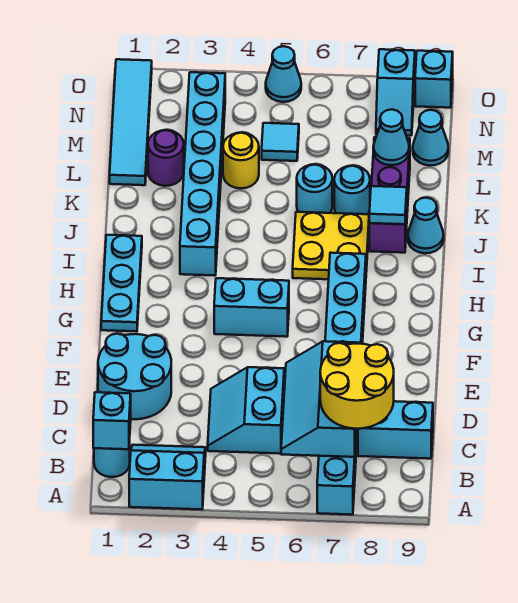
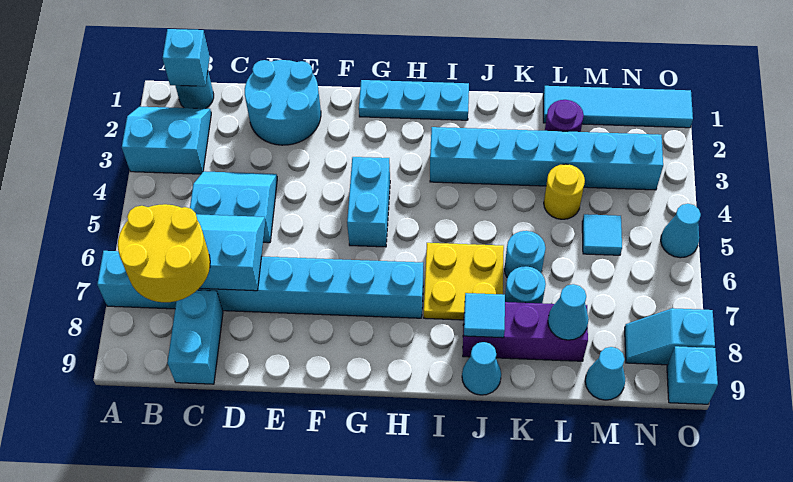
cyan slope A2:B3 level 1 top A -> cyan slope A2:B3 level 1 top 3

